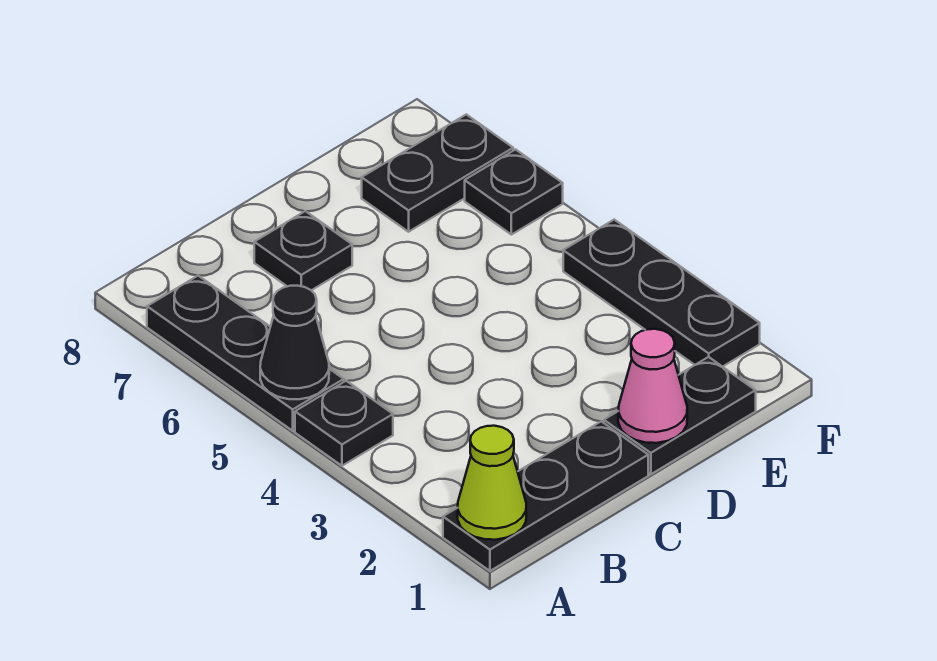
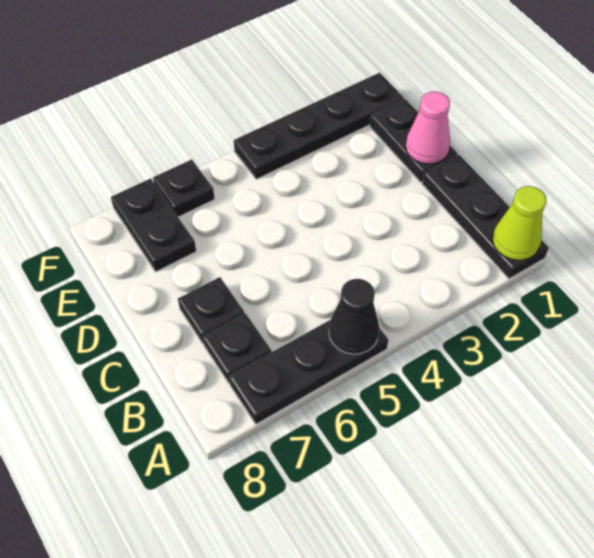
black plate A4 level 1 -> black plate B7 level 1
black plate F2:F4 level 1 -> black plate F1:F4 level 1

